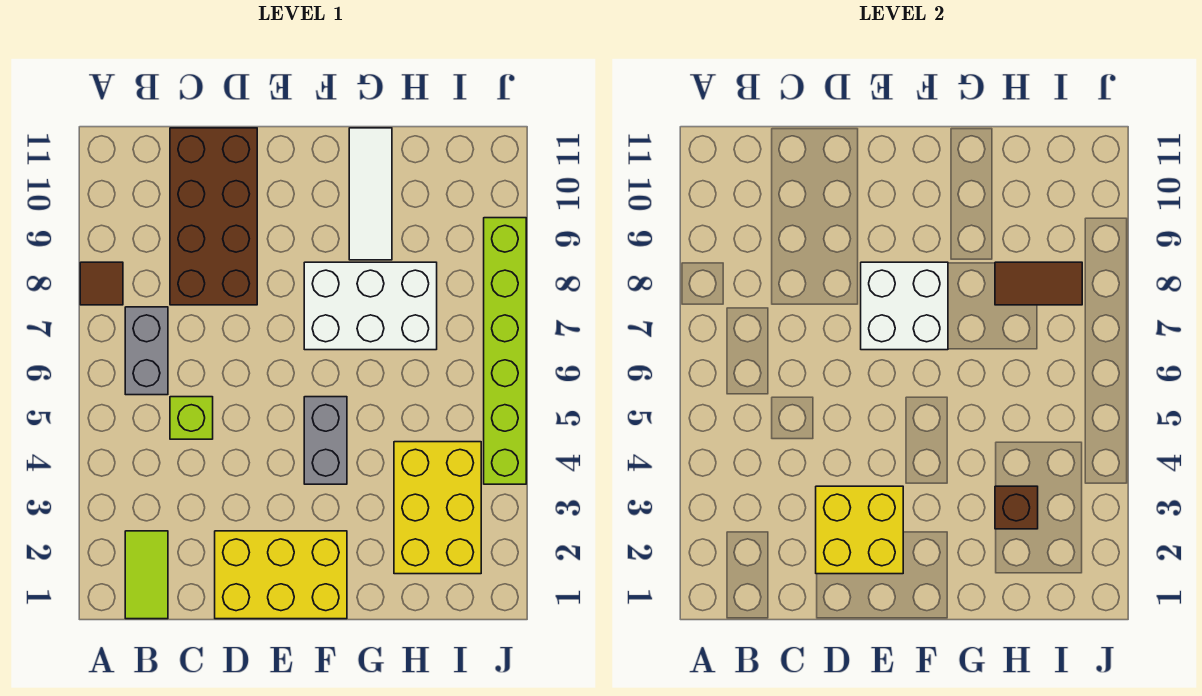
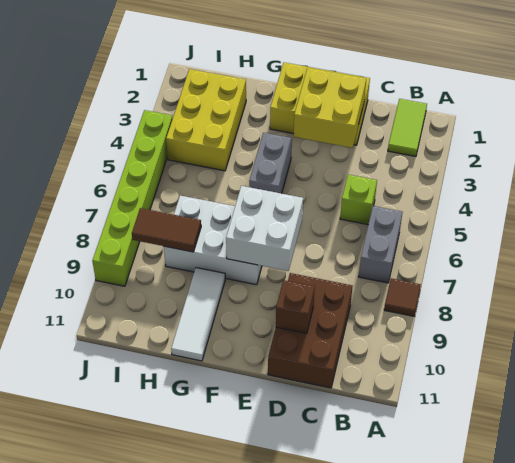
brown brick C8:D11 level 1 -> brown brick C9:D11 level 1
brown brick H3 level 2 -> brown brick D10 level 2

